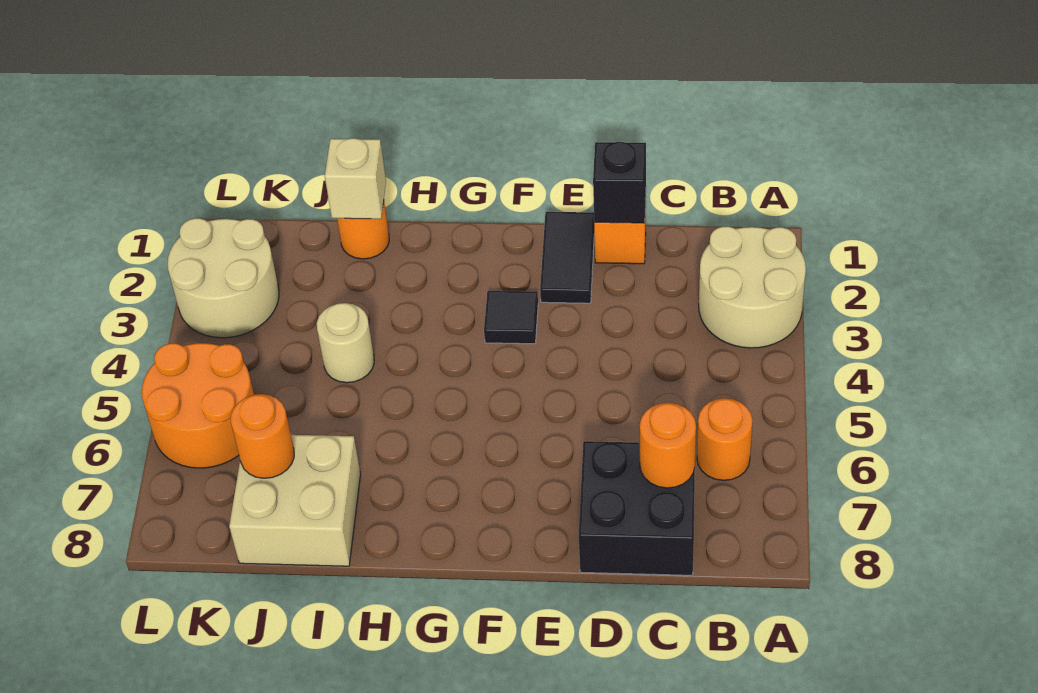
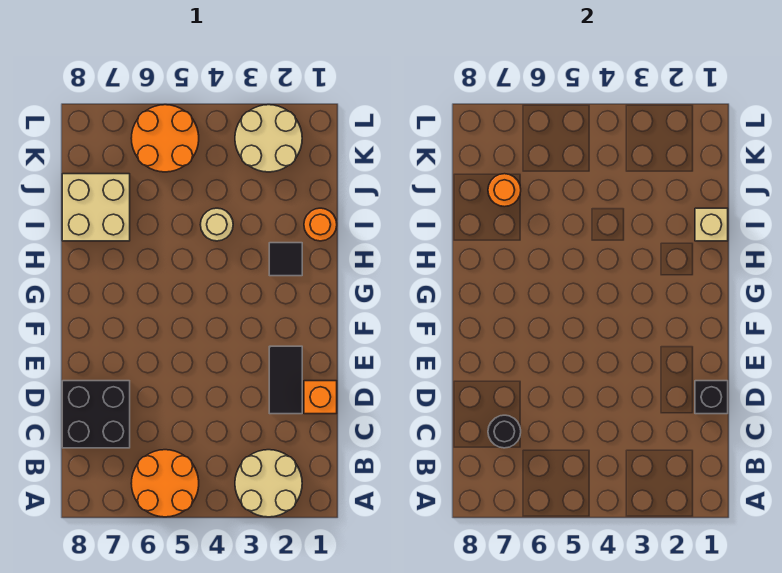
orange round brick B6 level 1 -> orange round brick A5:B6 level 1
orange round brick C7 level 2 -> black round brick C7 level 2
black tile E1:E2 level 1 -> black tile D2:E2 level 1
black tile F3 level 1 -> black tile H2 level 1

